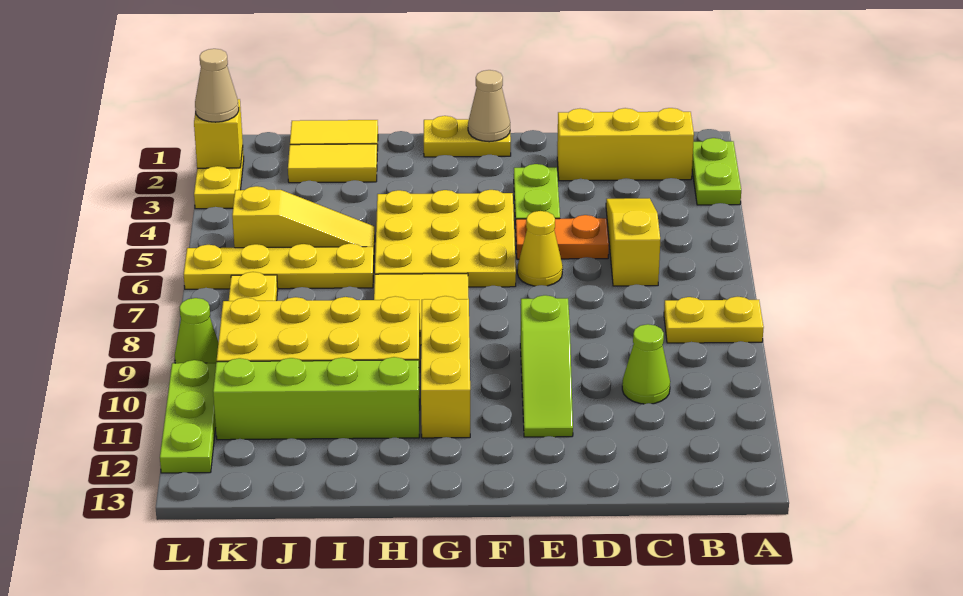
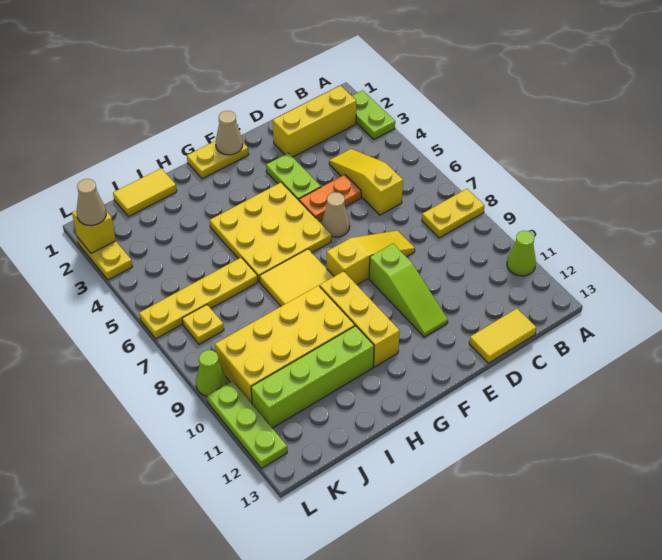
lime cone C10 level 1 -> lime cone A11 level 1
yellow cone E6 level 1 -> tan cone E6 level 1
yellow tile I2:J2 level 1 -> yellow tile C13:D13 level 1
yellow slope I5:K5 level 1 top K -> yellow slope D8:F8 level 1 top F

